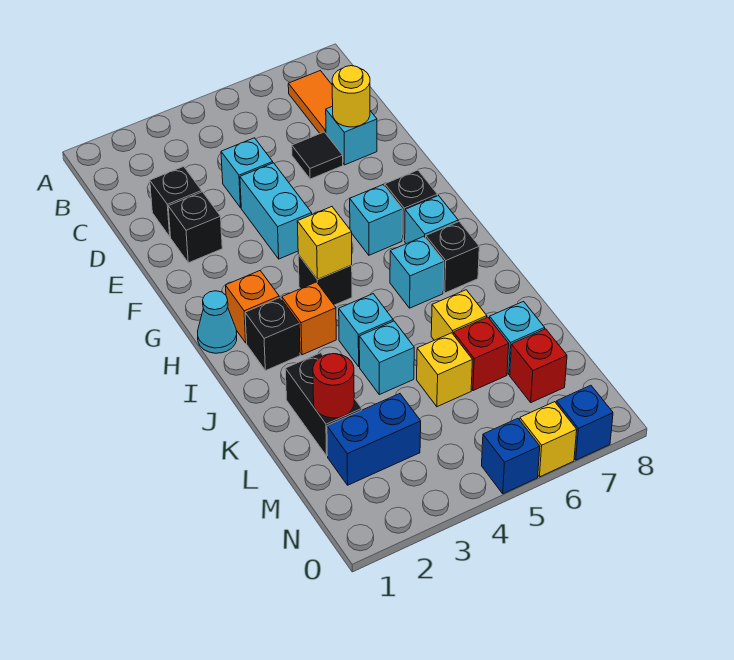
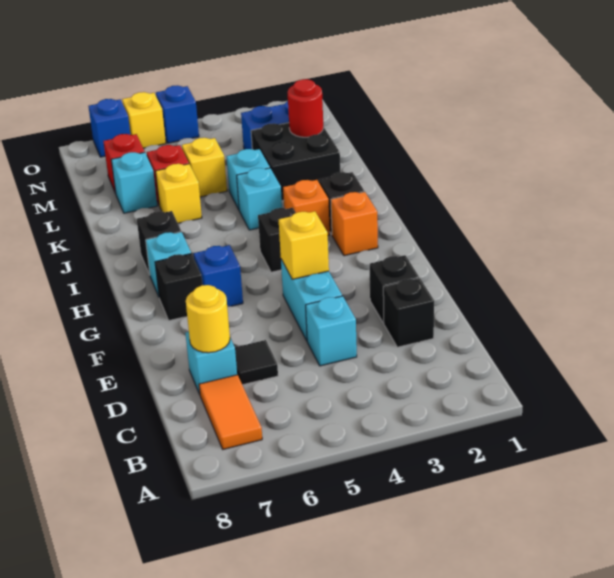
cyan brick G6 level 1 -> blue brick G6 level 1
cyan cone H1 level 1 -> none
yellow brick H4 level 2 -> yellow brick F4 level 2
cyan brick I6 level 1 -> none
black brick K2:L2 level 1 -> black brick K2:L3 level 1

